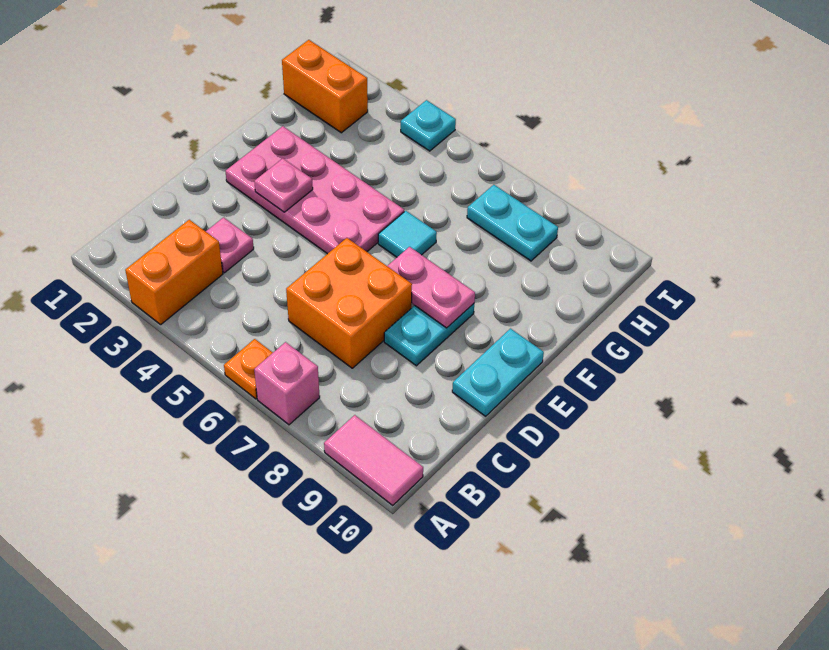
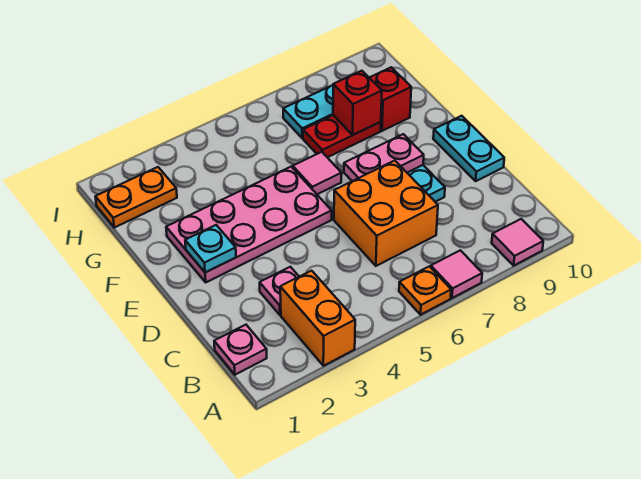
pink brick A7 level 1 -> pink tile A7 level 1
pink tile A9:A10 level 1 -> pink tile A9 level 1
pink plate E3 level 2 -> pink plate B1 level 1
cyan tile F6 level 1 -> pink tile F6 level 1
none -> red plate G7:G8 level 1
none -> red brick G8 level 2
none -> red brick G9 level 1
orange brick H1:H2 level 1 -> orange plate H1:H2 level 1
cyan plate I4 level 1 -> cyan plate E2 level 2

